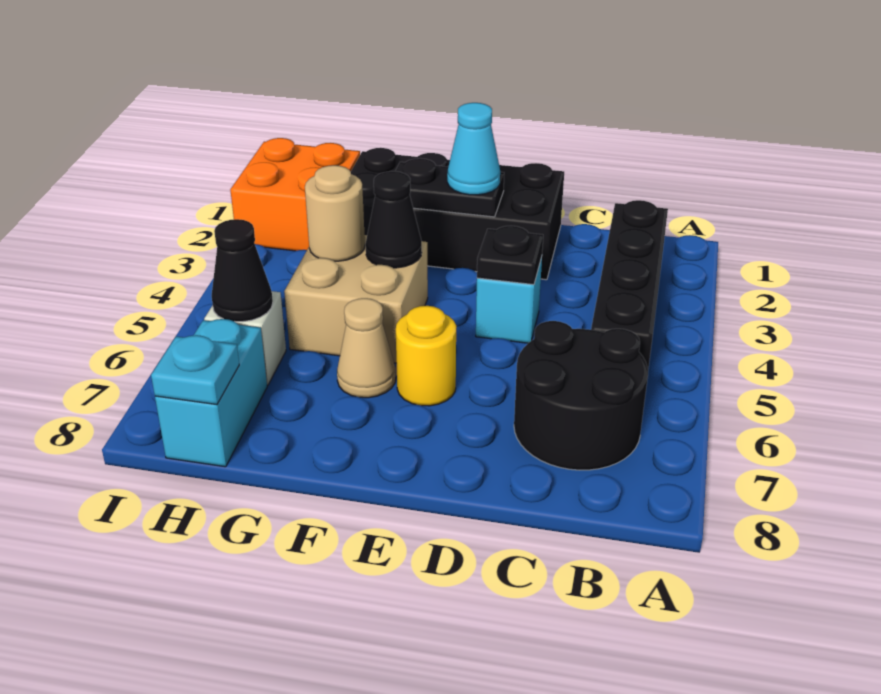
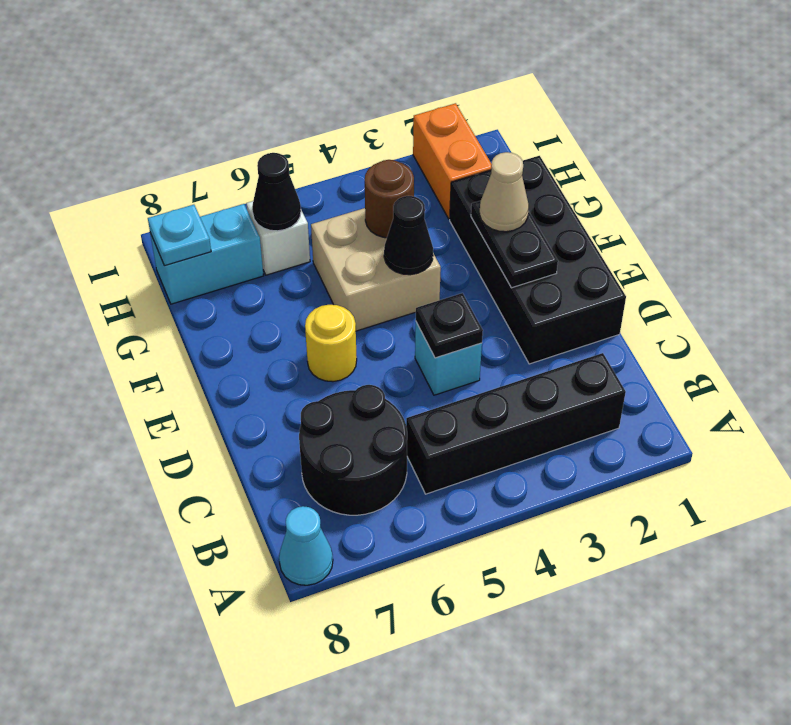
cyan cone E2 level 3 -> cyan cone A8 level 1
tan cone F6 level 1 -> tan cone F2 level 3
tan round brick G4 level 2 -> brown round brick G4 level 2
orange brick H1:I2 level 1 -> orange brick H2:I2 level 1

